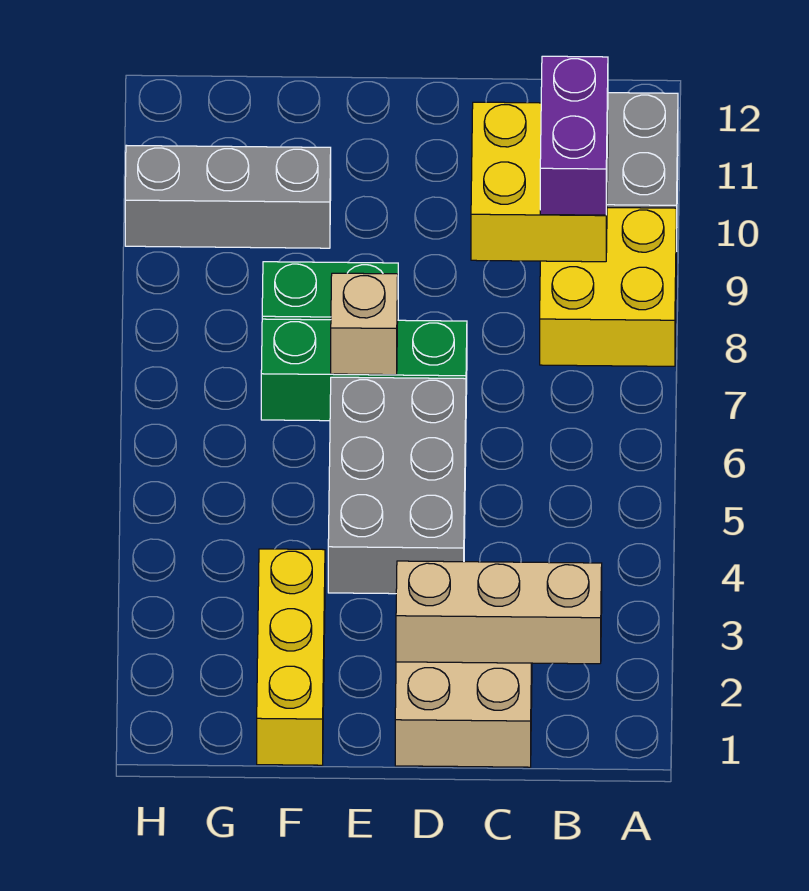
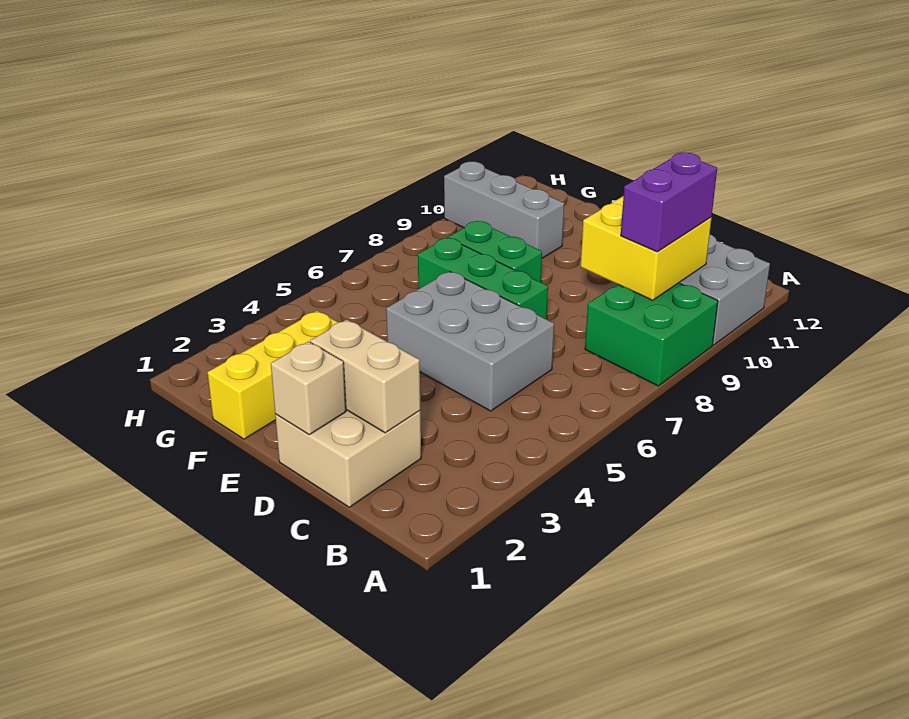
yellow brick A8:B9 level 1 -> green brick A8:B9 level 1
tan brick B2:D2 level 2 -> tan brick C2:D2 level 2
grey brick D4:E6 level 1 -> grey brick C5:E6 level 1
tan brick E7 level 2 -> tan brick D1 level 2

